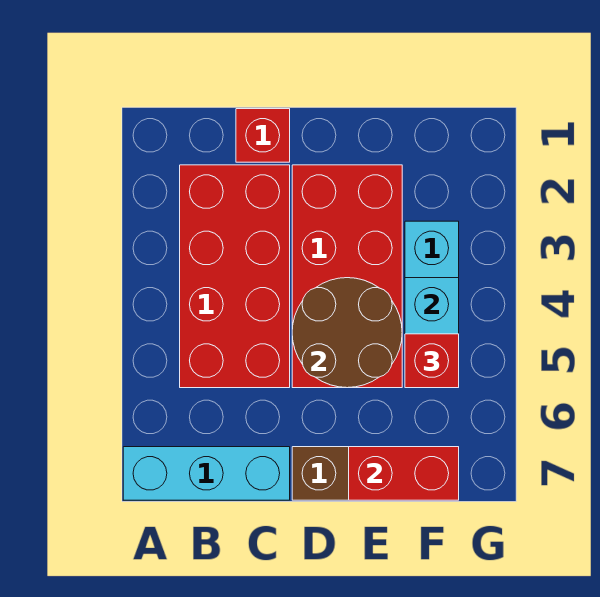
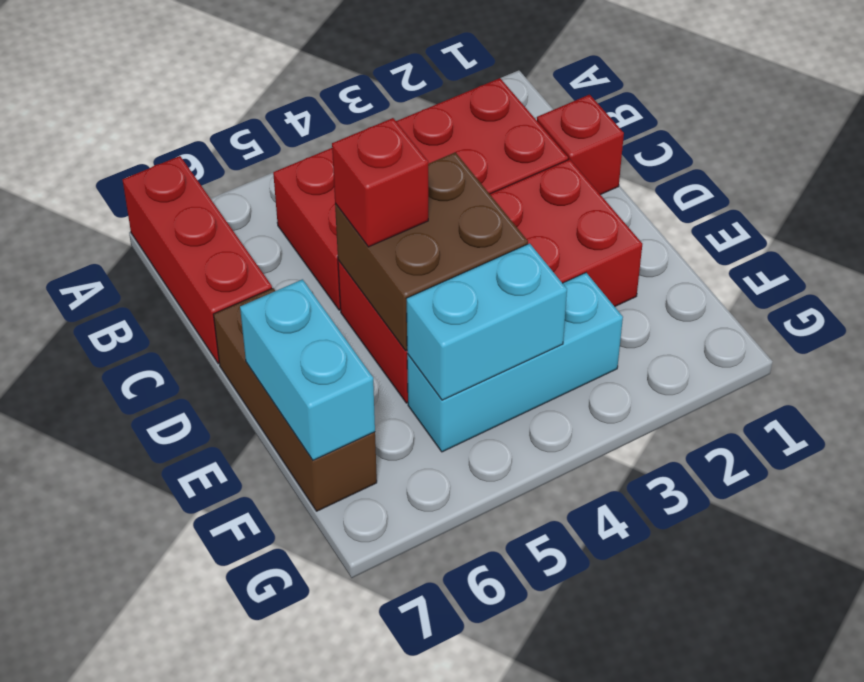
cyan brick A7:C7 level 1 -> red brick A7:C7 level 1
brown round brick D4:E5 level 2 -> brown brick D4:E5 level 2
red brick E7:F7 level 2 -> cyan brick E7:F7 level 2
red brick F5 level 3 -> red brick D5 level 3

